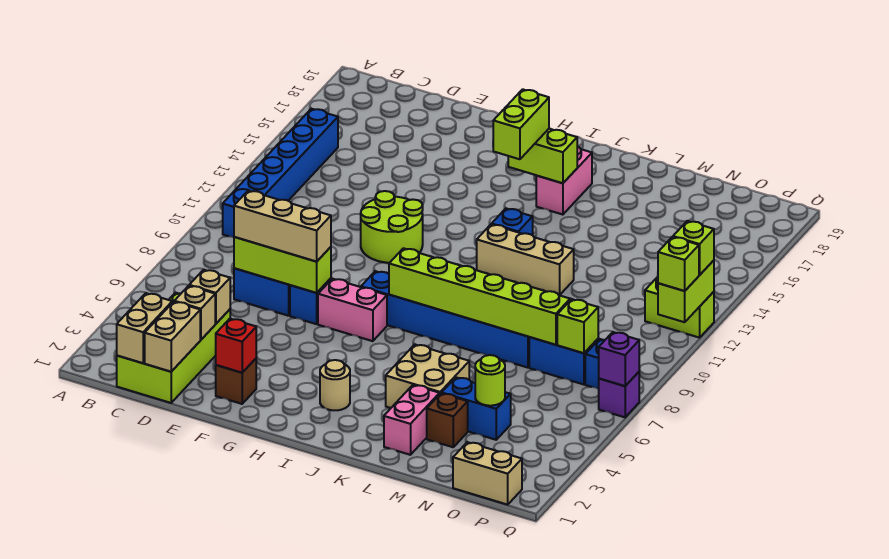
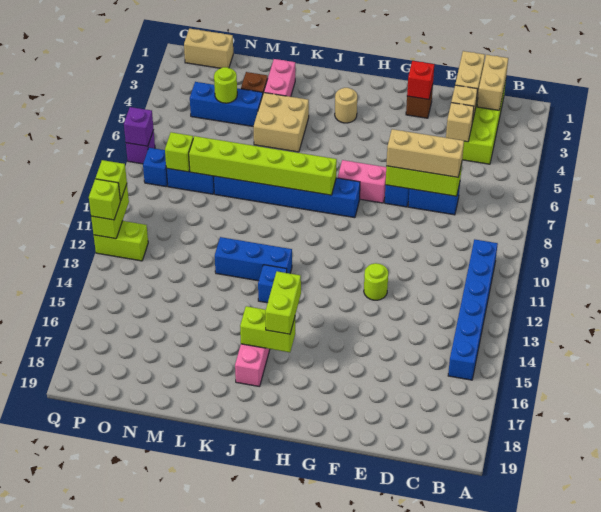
lime round brick F11:G12 level 1 -> lime round brick F12 level 1
tan brick J12:L12 level 1 -> blue brick J12:L12 level 1
blue brick M4:N4 level 1 -> blue brick M4:O4 level 1

